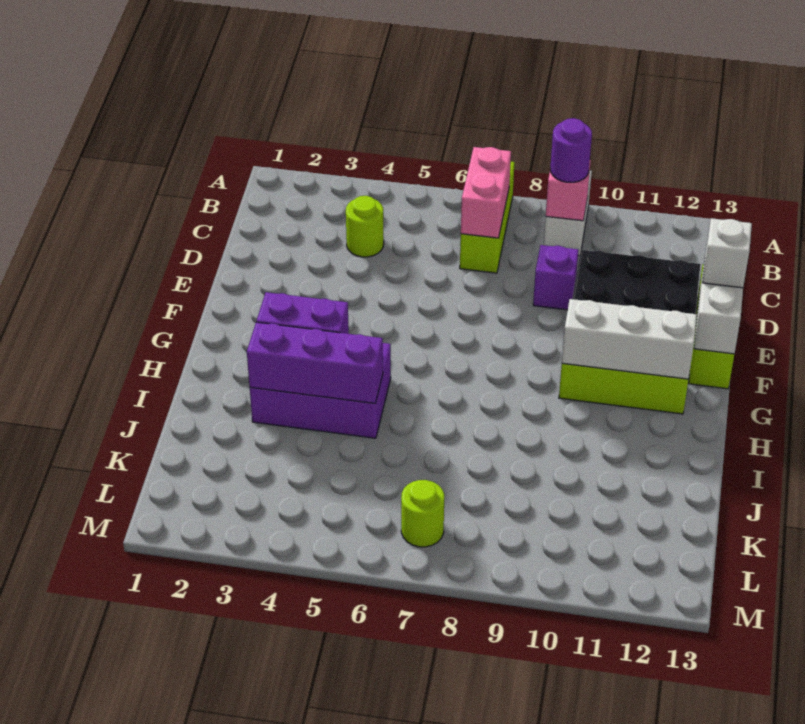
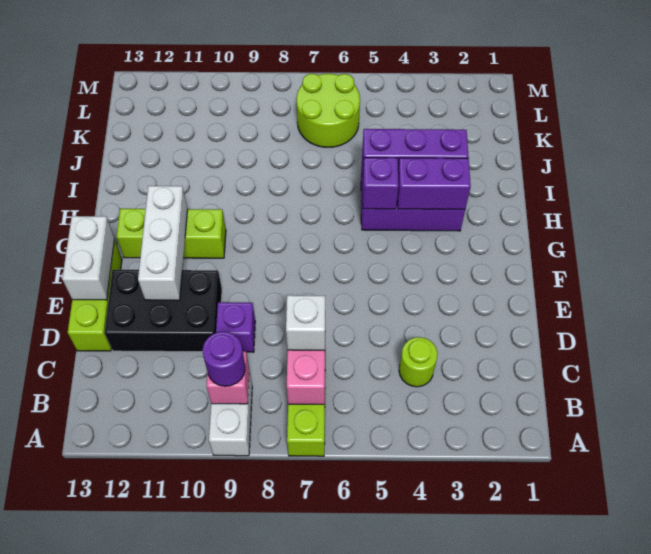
white brick E13 level 3 -> white brick C7 level 3
white brick G10:G12 level 2 -> white brick E11:G11 level 2
none -> purple brick H5 level 2
lime round brick L7 level 1 -> lime round brick K6:L7 level 1

